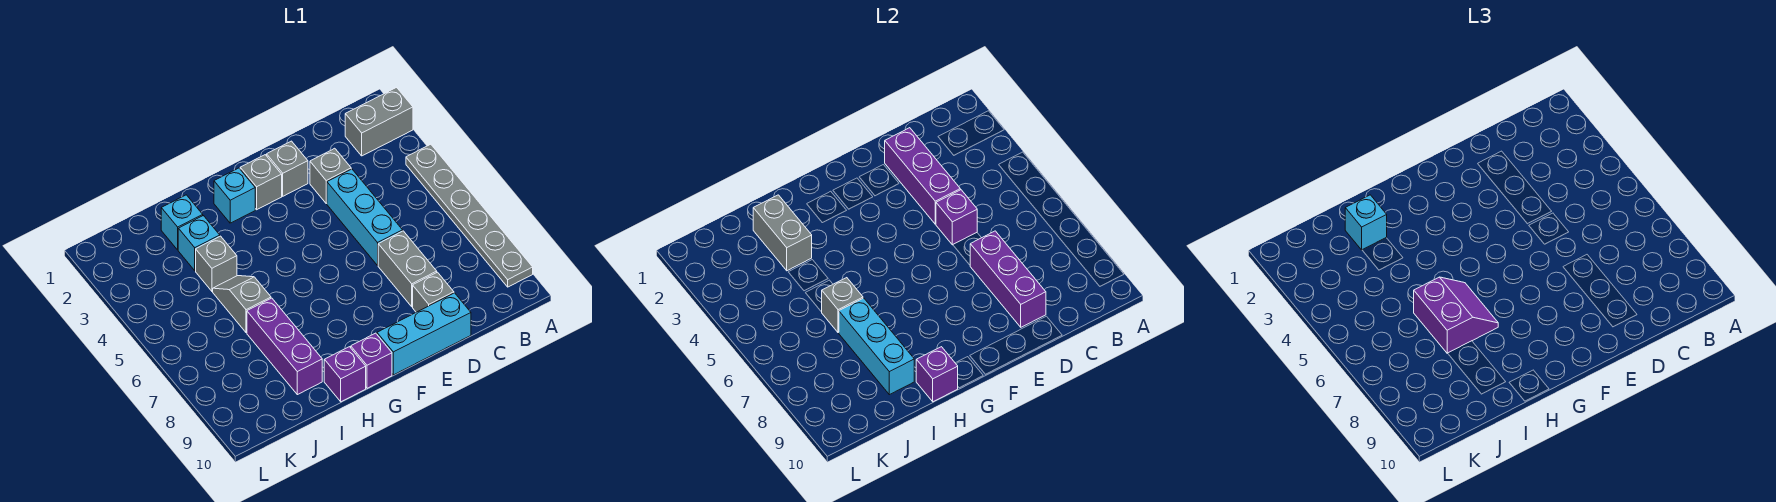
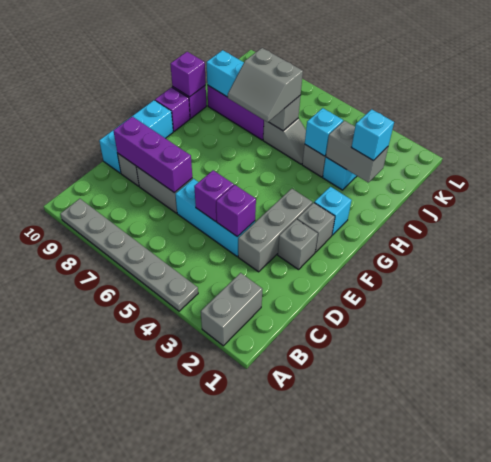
purple brick D2:D4 level 2 -> purple brick D4 level 2
grey brick D3 level 1 -> grey brick D3:F3 level 1
purple slope H6:I7 level 3 top I -> grey slope H6:I7 level 3 top I
cyan brick I2 level 1 -> cyan brick I4 level 2

